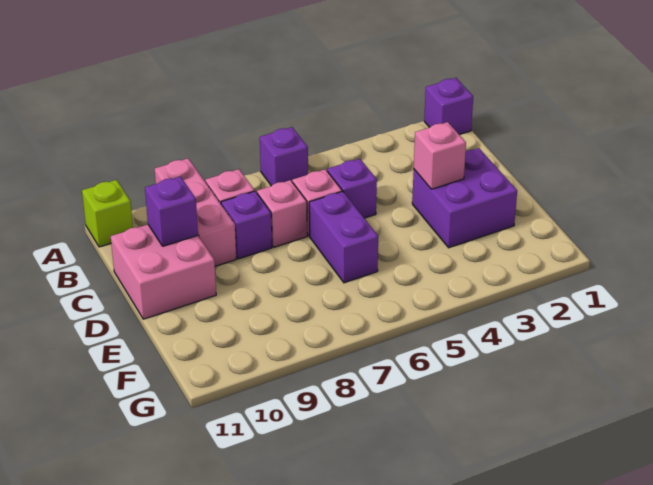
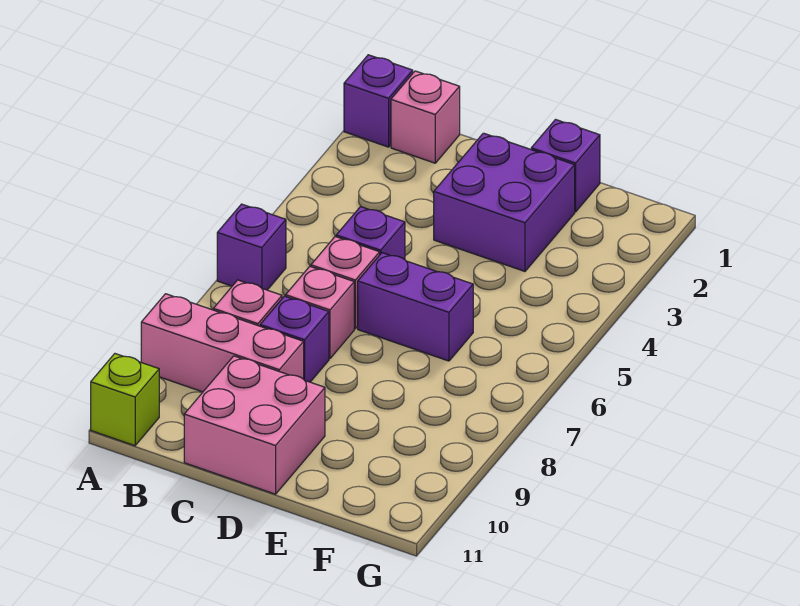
purple brick C10 level 2 -> purple brick E1 level 1
pink brick D3 level 2 -> pink brick B1 level 1

